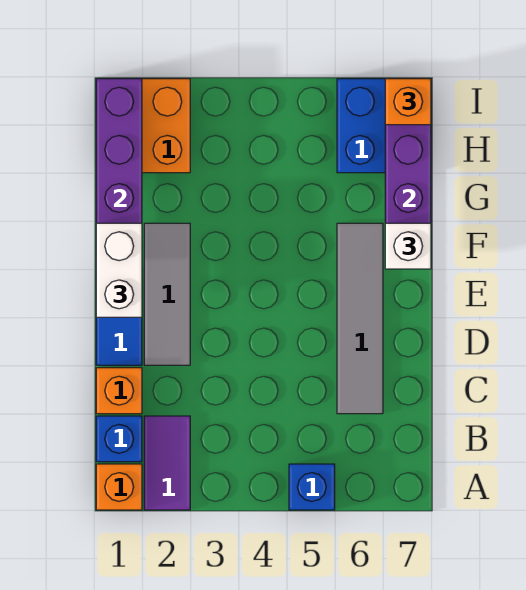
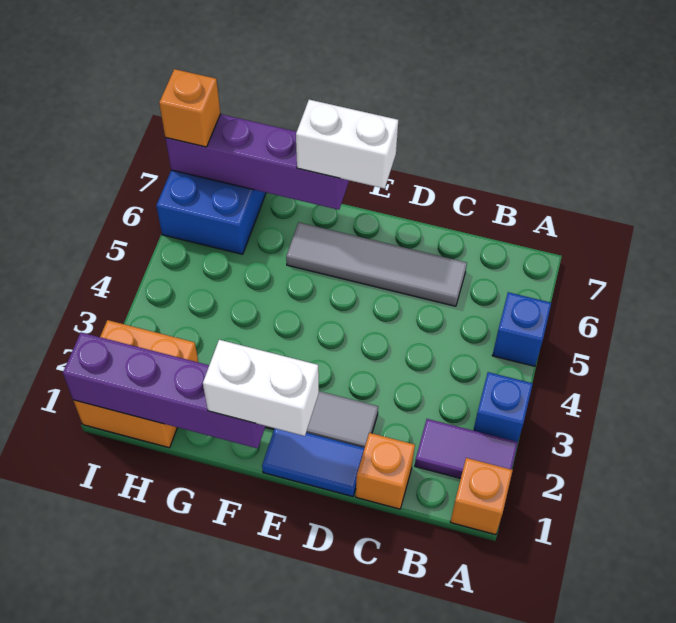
blue brick B1 level 1 -> blue brick A3 level 1
white brick F7 level 3 -> white brick E7:F7 level 3

